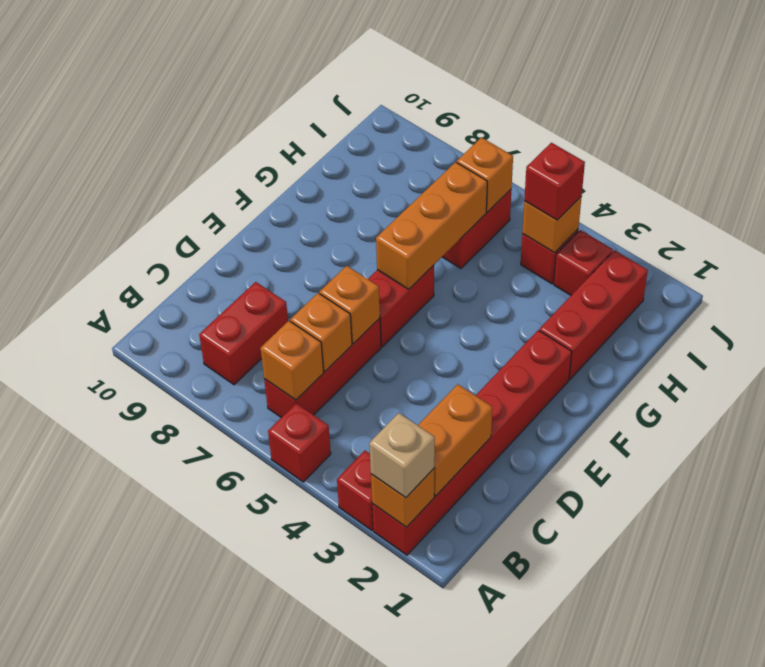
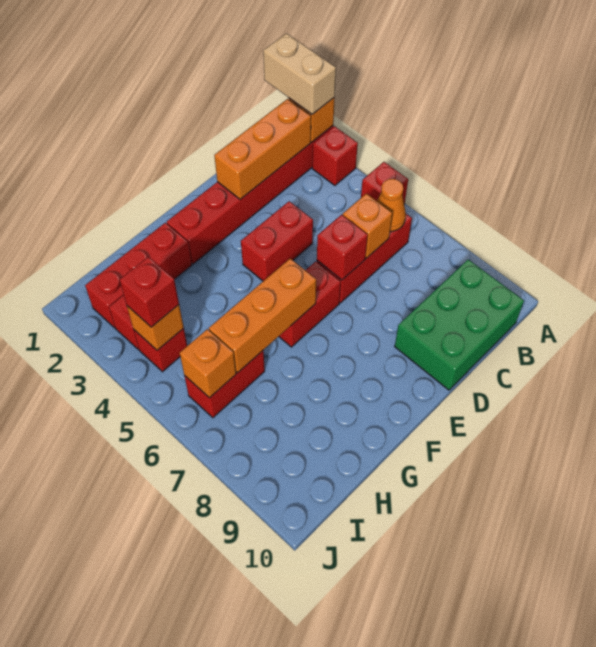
tan brick A2 level 3 -> tan brick A1:A2 level 3
orange brick B2:C2 level 2 -> orange brick B2:D2 level 2
orange brick B6 level 2 -> orange cone B6 level 2
red brick B8:C8 level 1 -> red brick D4:E4 level 1
none -> green brick B9:D10 level 1
orange brick D6 level 2 -> red brick D6 level 2

